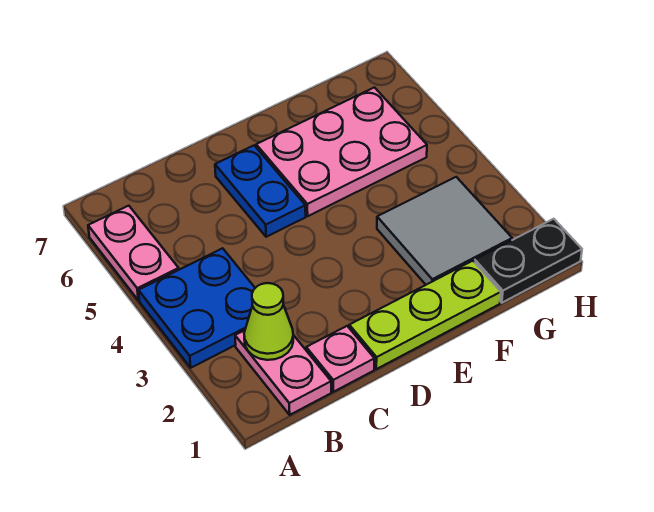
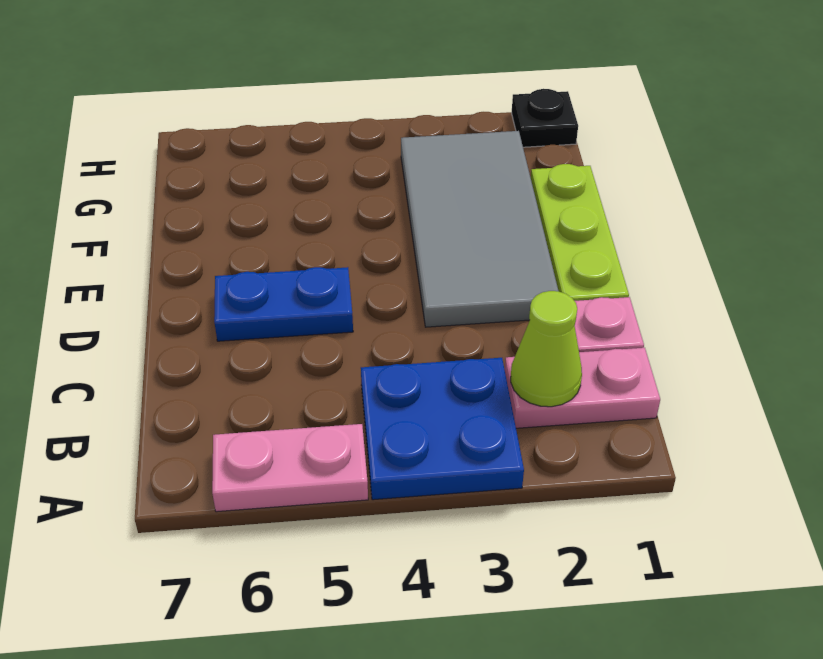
pink plate E5:G6 level 1 -> none
grey tile F2:G3 level 1 -> grey tile D2:G3 level 1
black plate G1:H1 level 1 -> black plate H1 level 1

